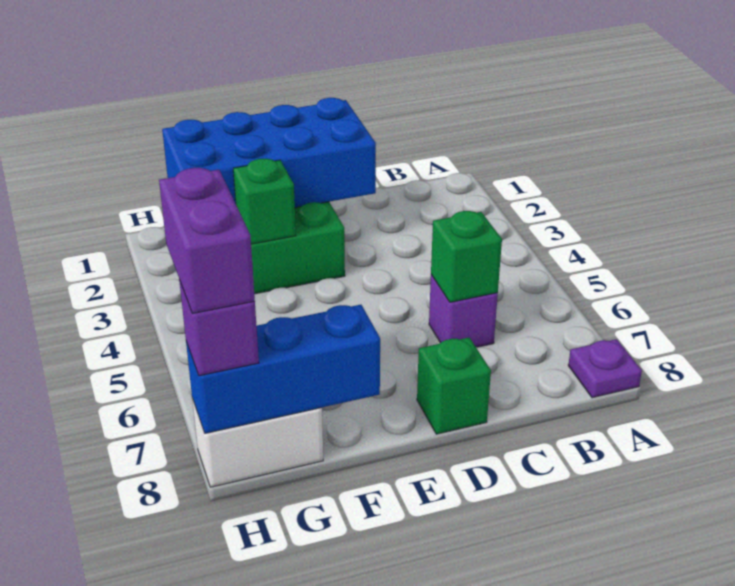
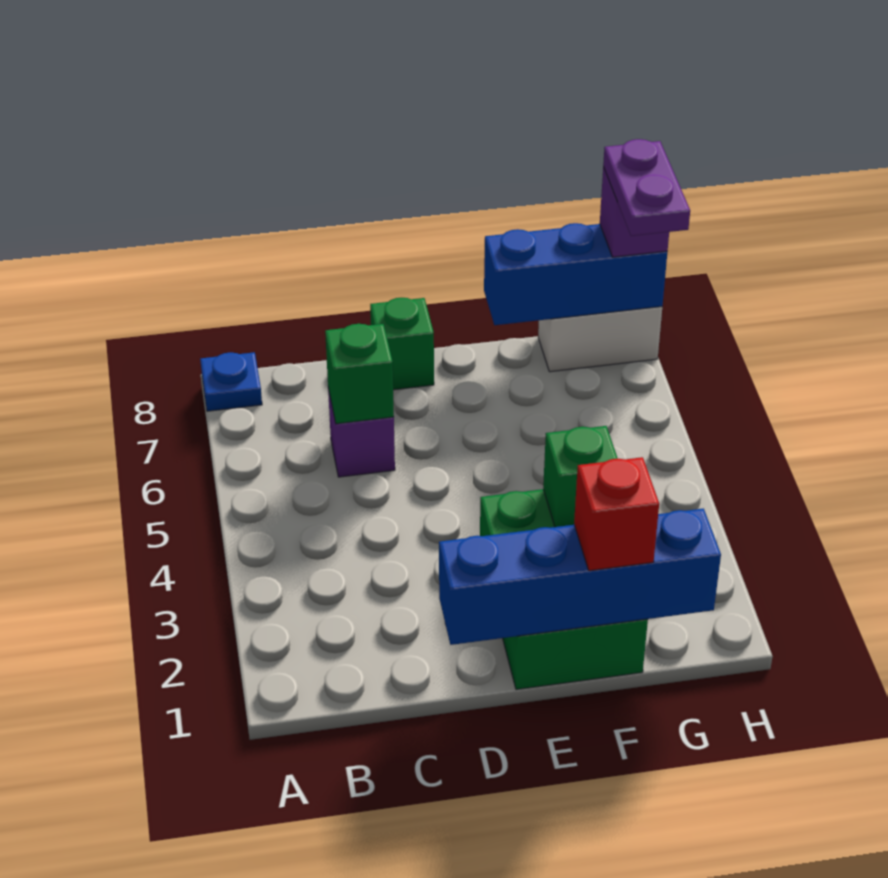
purple plate A8 level 1 -> blue plate A8 level 1
blue brick D1:G2 level 2 -> blue brick D1:G1 level 2
none -> red brick F1 level 3
purple brick H7:H8 level 4 -> purple plate H7:H8 level 4

